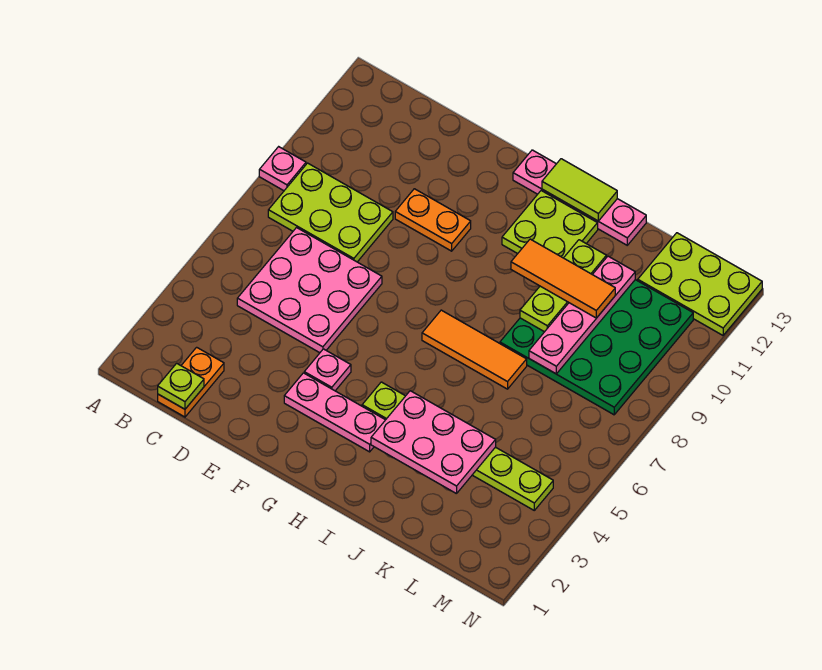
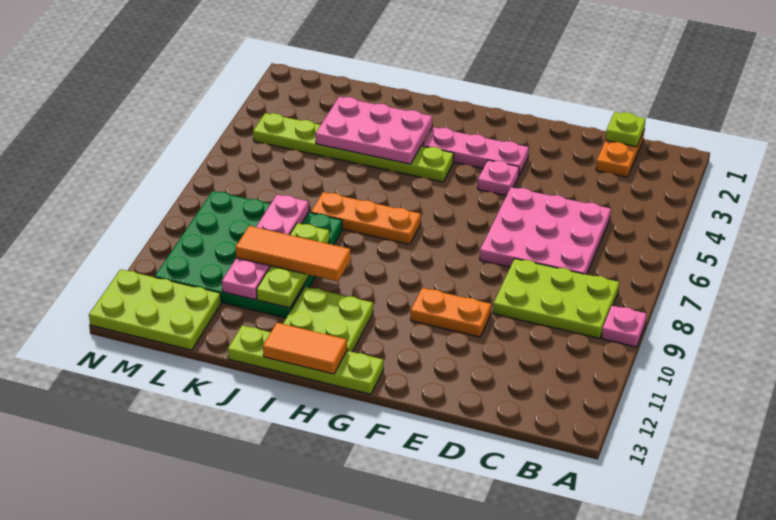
pink plate G13:J13 level 1 -> lime plate G13:J13 level 1
orange tile H7:J7 level 1 -> orange plate H7:J7 level 1
lime tile H13:I13 level 2 -> orange tile H13:I13 level 2

